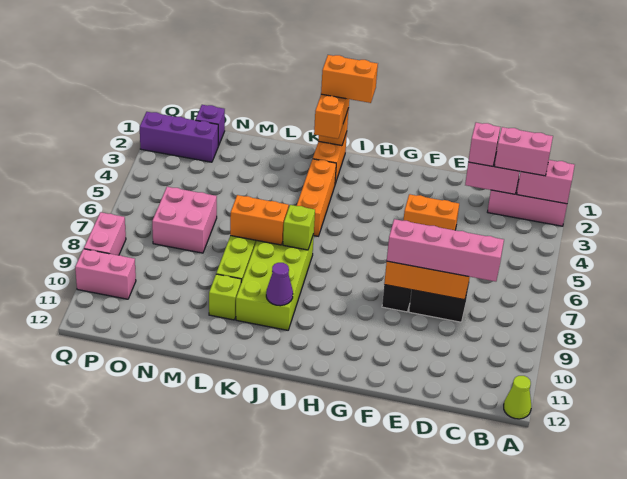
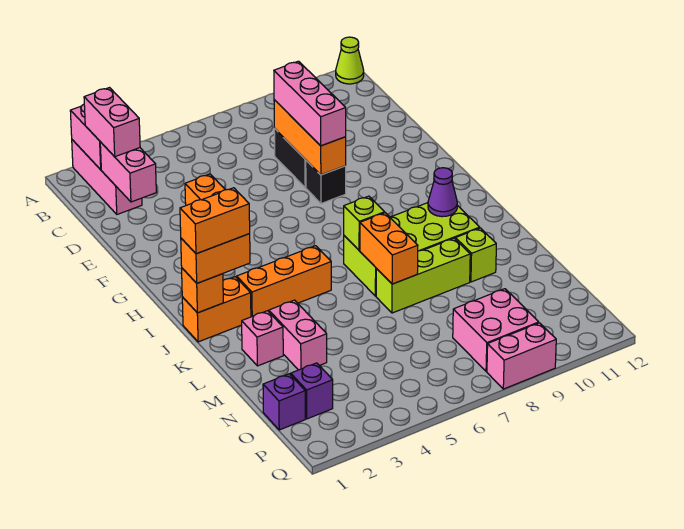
pink brick C8:F8 level 3 -> pink brick D8:F8 level 3
pink brick D2 level 3 -> pink brick L2 level 1
orange brick I1:J1 level 4 -> orange brick J1:J2 level 4
pink brick N6:O7 level 1 -> pink brick O8:P9 level 1
purple brick O2:Q2 level 1 -> purple brick O2 level 1
pink brick P10:Q10 level 1 -> pink brick L3:M3 level 1

